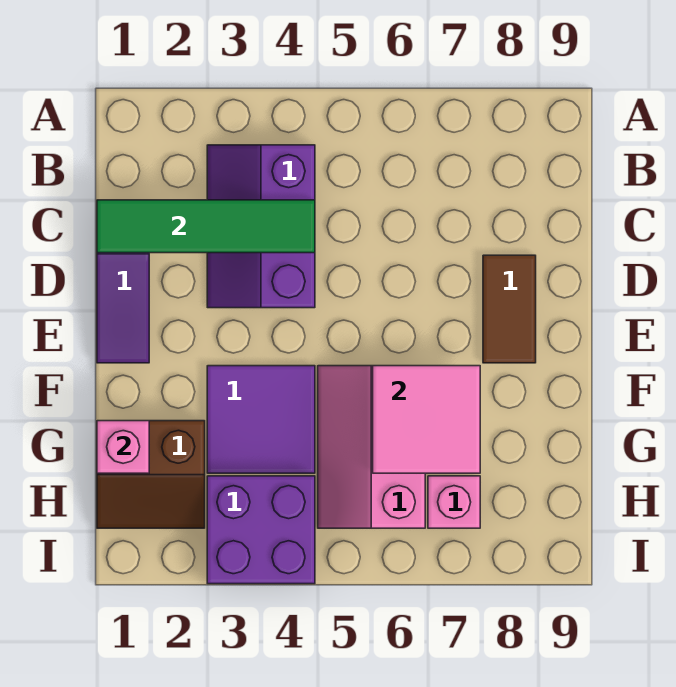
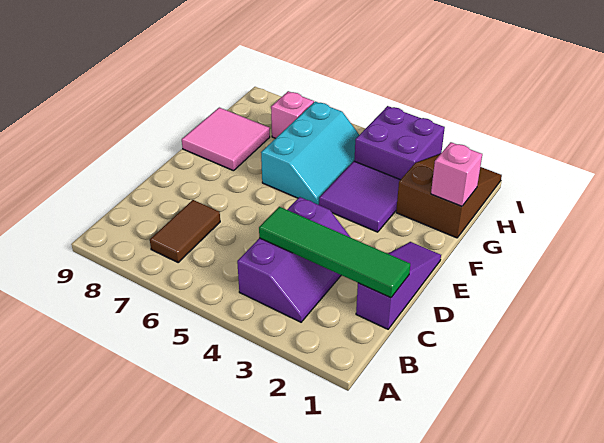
brown tile D8:E8 level 1 -> brown tile B7:C7 level 1
pink slope F5:H6 level 1 top 6 -> cyan slope F5:H6 level 1 top 6
pink tile F6:G7 level 2 -> pink tile F8:G9 level 1
brown slope G1:H2 level 1 top G -> brown slope G1:I2 level 1 top G

